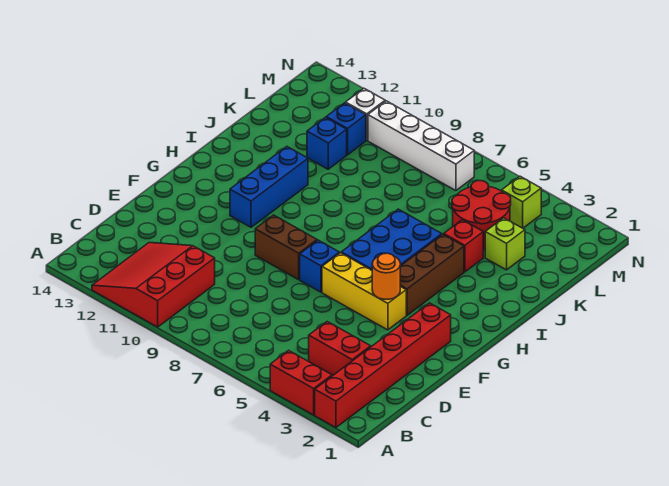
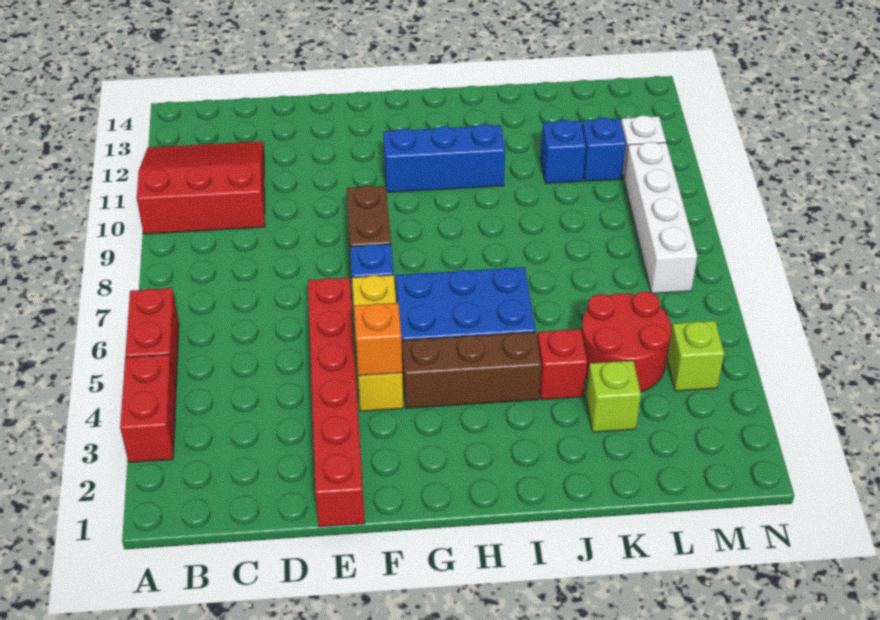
red brick A2:F2 level 1 -> red brick E1:E6 level 1
red brick C3:C4 level 1 -> red brick A5:A6 level 1
orange round brick F4 level 2 -> orange brick F4 level 2

